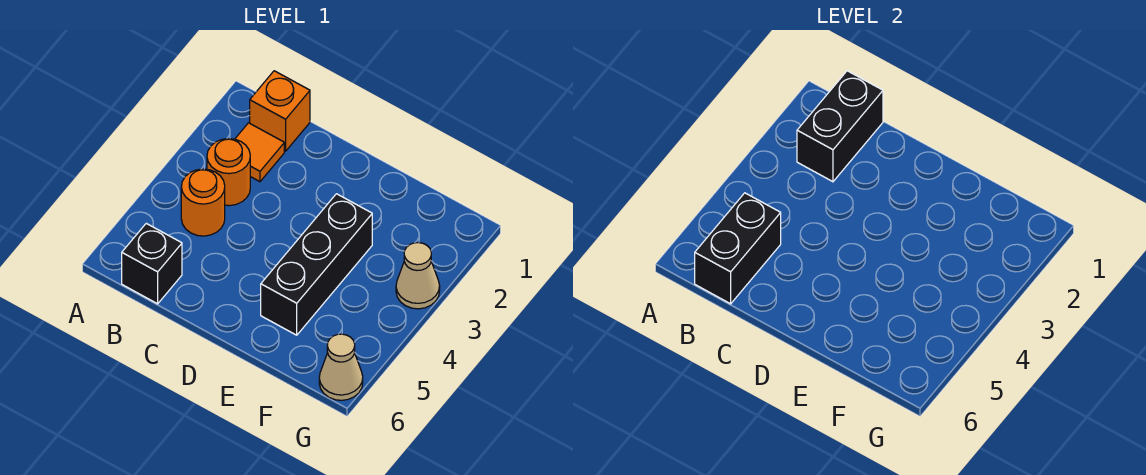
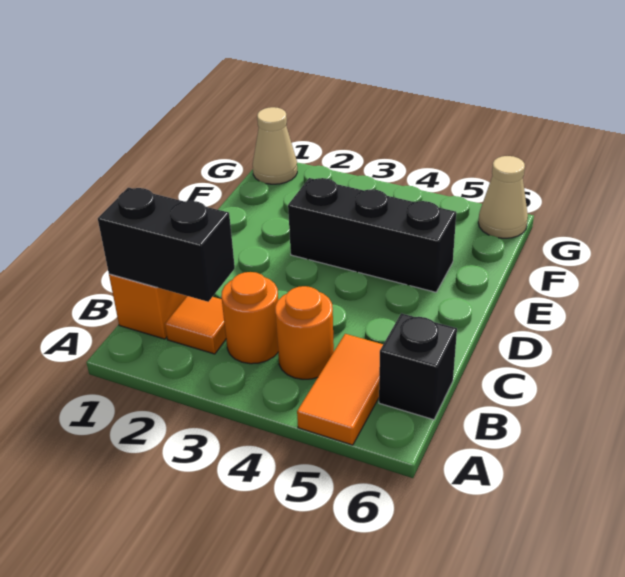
none -> orange tile A5:B5 level 1
black brick B5:B6 level 2 -> none
tan cone G3 level 1 -> tan cone G1 level 1

